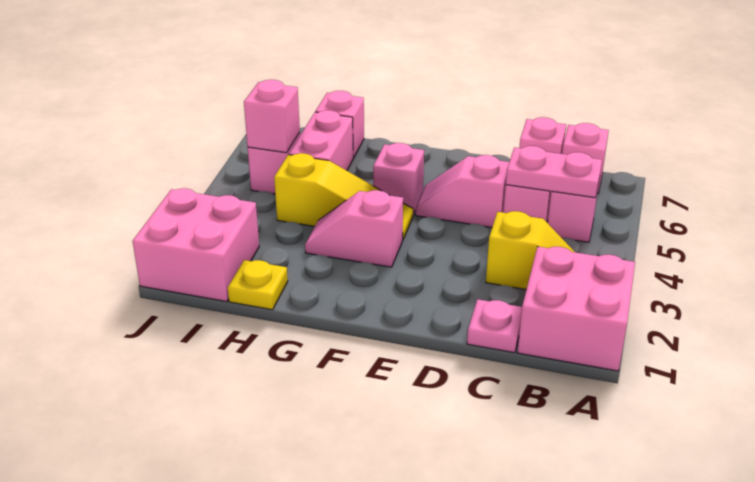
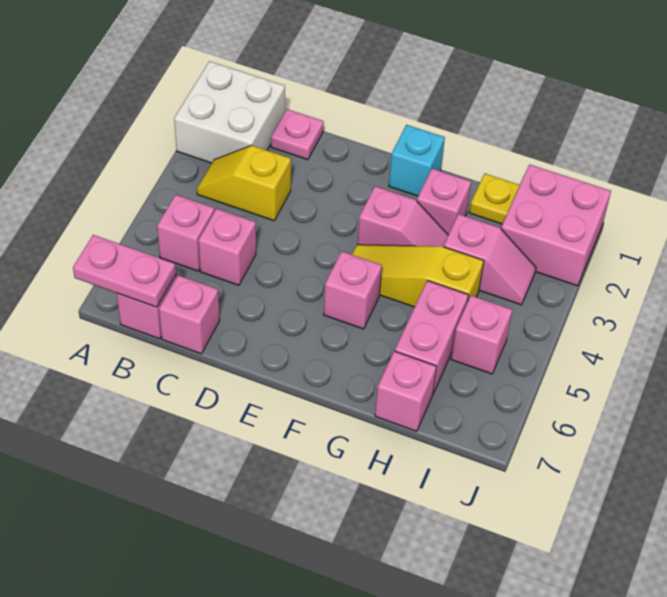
pink brick A1:B2 level 1 -> white brick A1:B2 level 1
pink plate B5:C5 level 2 -> pink plate A7:B7 level 2
pink slope D5:E5 level 1 top D -> pink slope H3:I3 level 1 top H
none -> cyan brick F1 level 1
pink brick I5 level 2 -> pink brick G2 level 1

